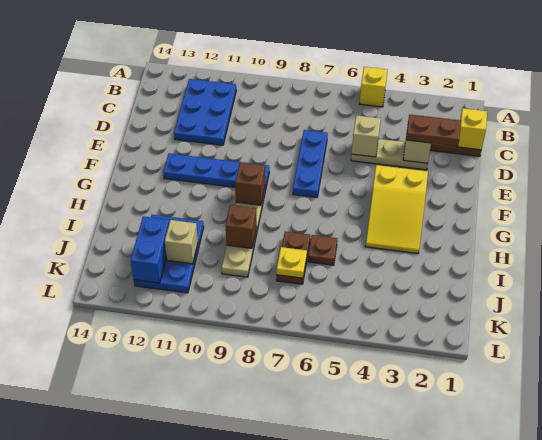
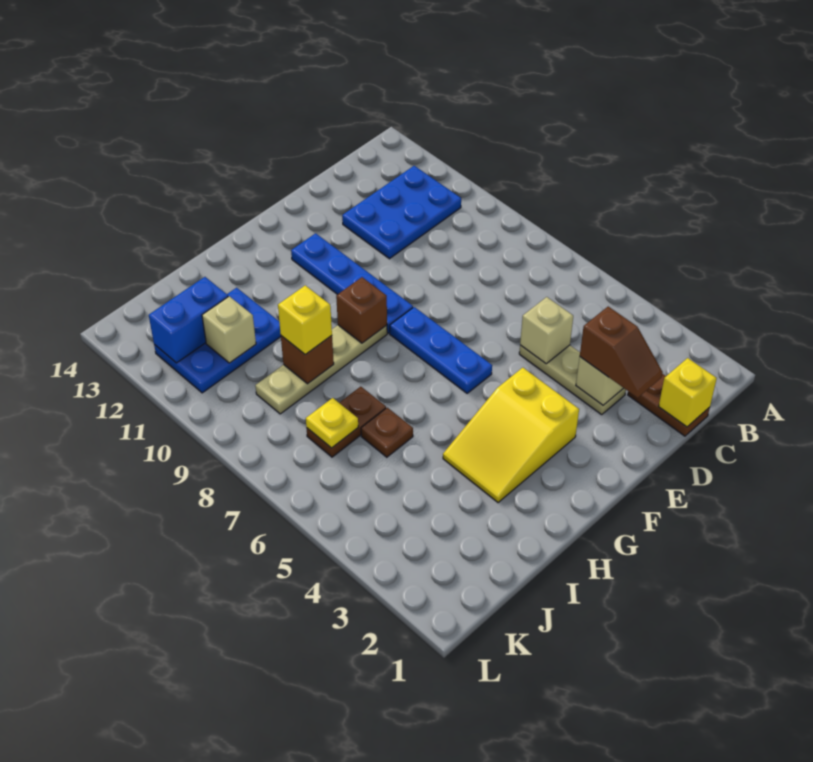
yellow brick A5 level 1 -> yellow brick I9 level 3
brown plate D2:D3 level 3 -> brown slope D2:D3 level 3 top 3
blue plate D7:F7 level 1 -> blue plate F6:F8 level 1

